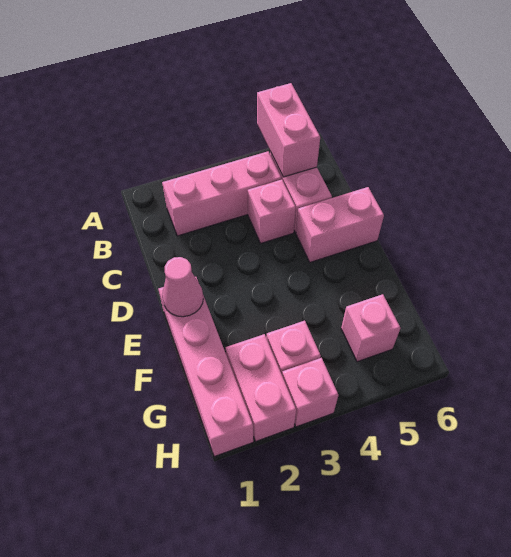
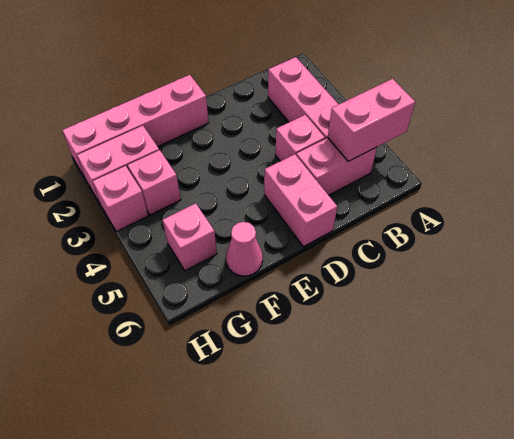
pink cone E1 level 2 -> pink cone F6 level 1

